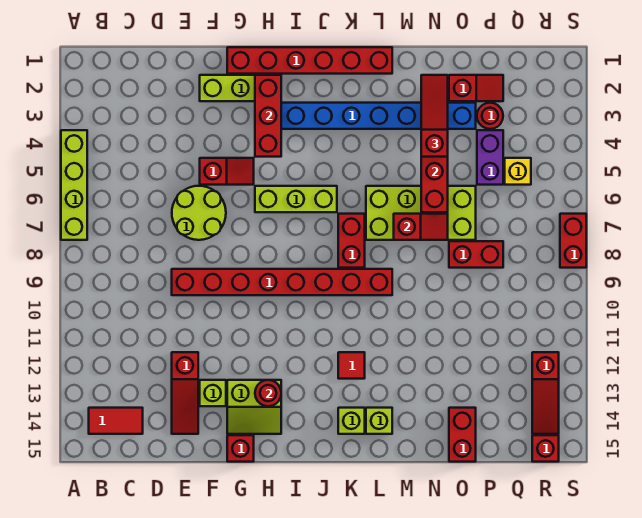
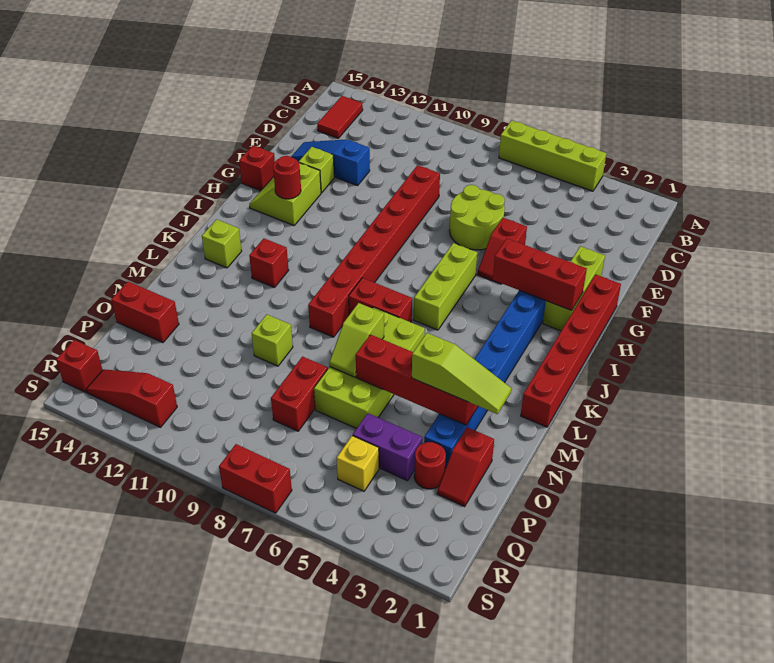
red slope E12:E14 level 1 top 12 -> blue slope E12:E14 level 1 top 12
red tile K12 level 1 -> red brick K12 level 1
lime brick L14 level 1 -> lime brick N10 level 1
red slope M7:N7 level 2 top M -> lime slope M7:N7 level 2 top M
red slope N2:N4 level 3 top 4 -> lime slope N2:N4 level 3 top 4

